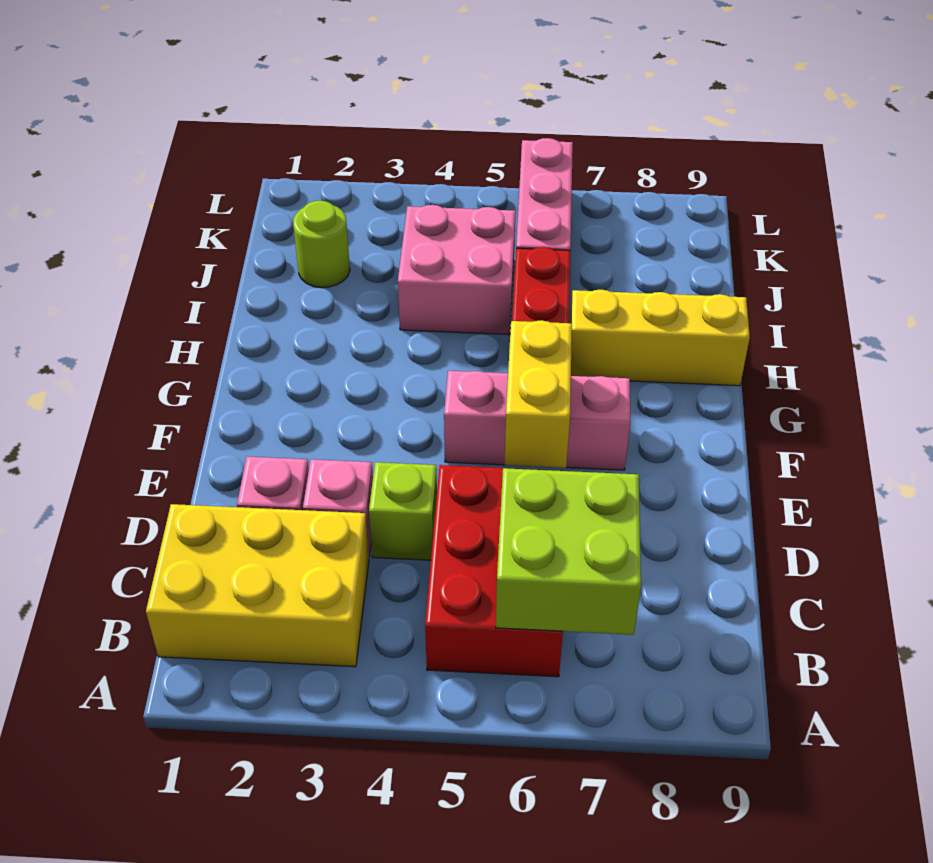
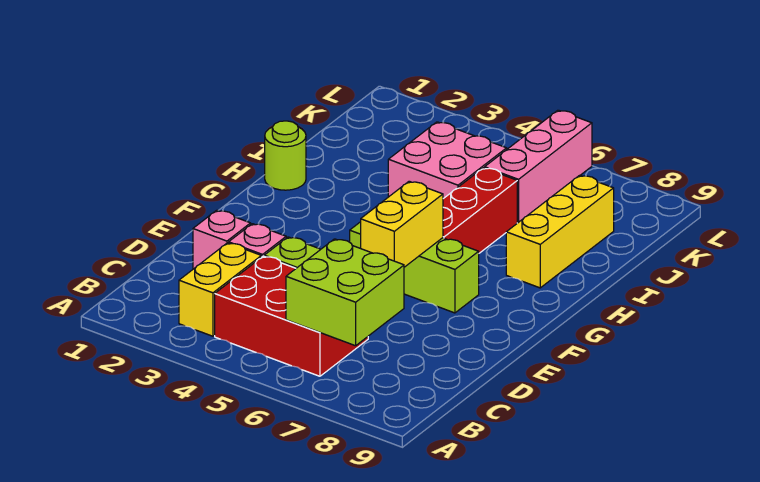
yellow brick B1:C3 level 1 -> yellow brick B3:C3 level 1
red brick B5:D6 level 1 -> red brick B4:C6 level 1
pink brick F5:F7 level 1 -> lime brick F5:F7 level 1
yellow brick H7:H9 level 1 -> yellow brick H8:J8 level 1
lime round brick J2 level 1 -> lime round brick H1 level 1

